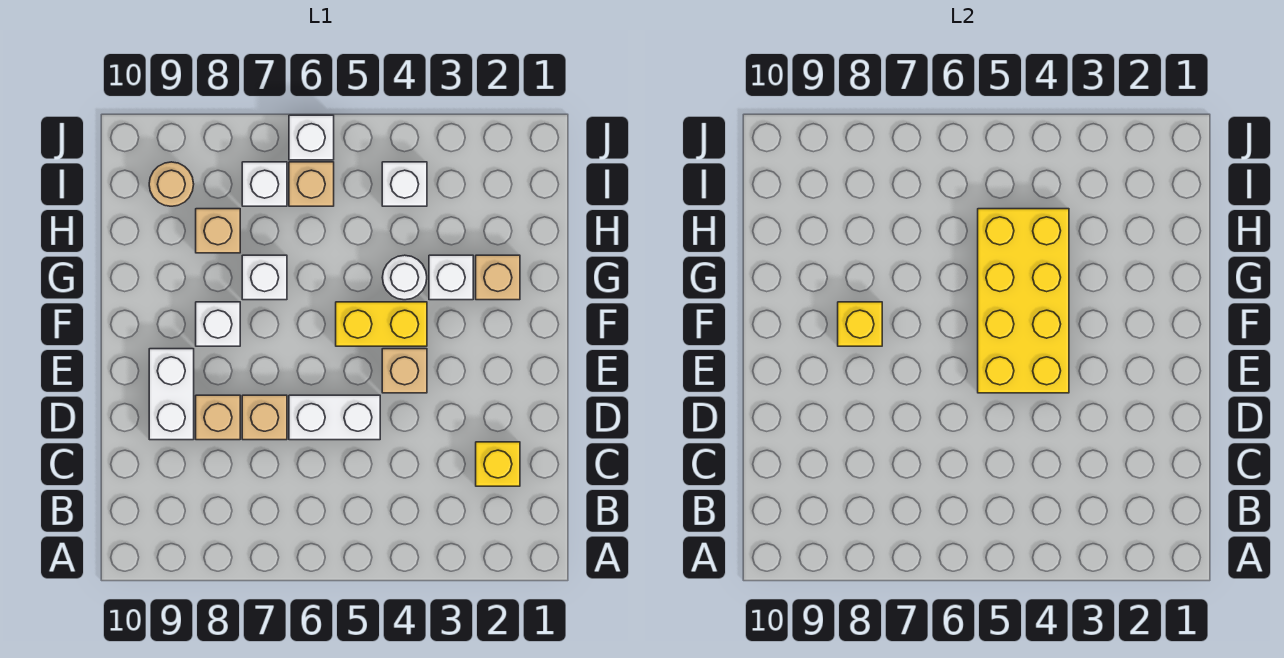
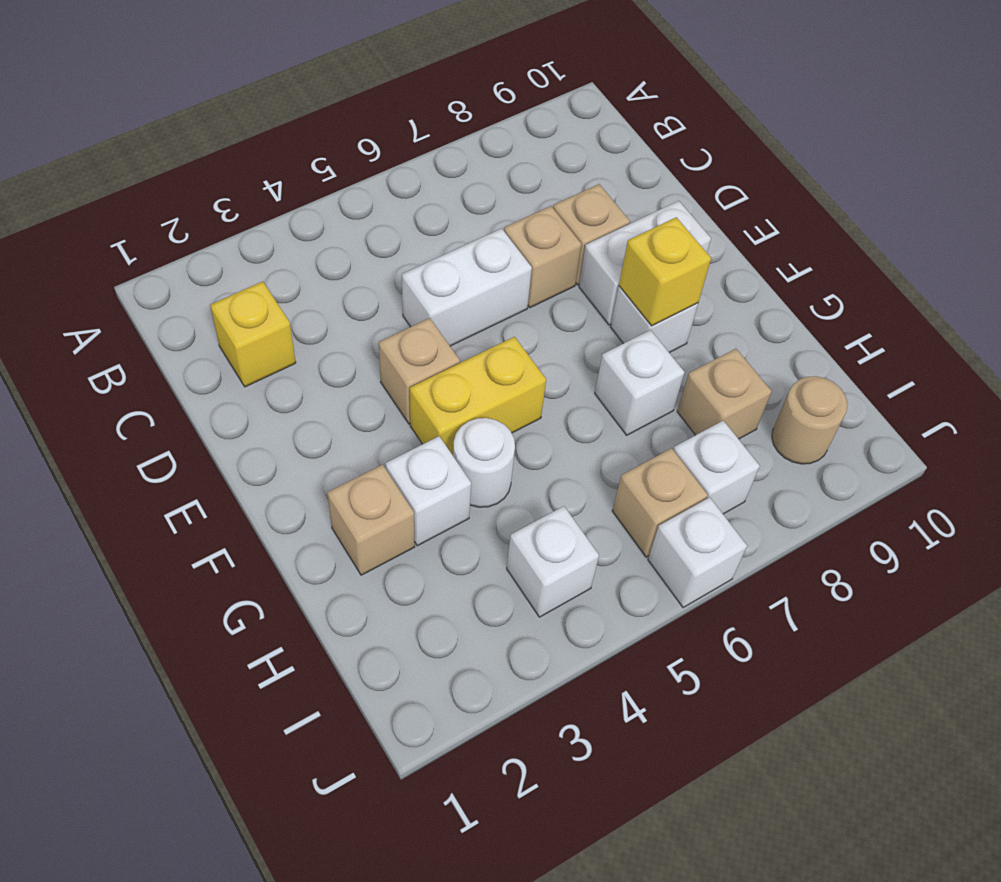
white brick D9:E9 level 1 -> white brick E8:E9 level 1
yellow brick E4:H5 level 2 -> none

